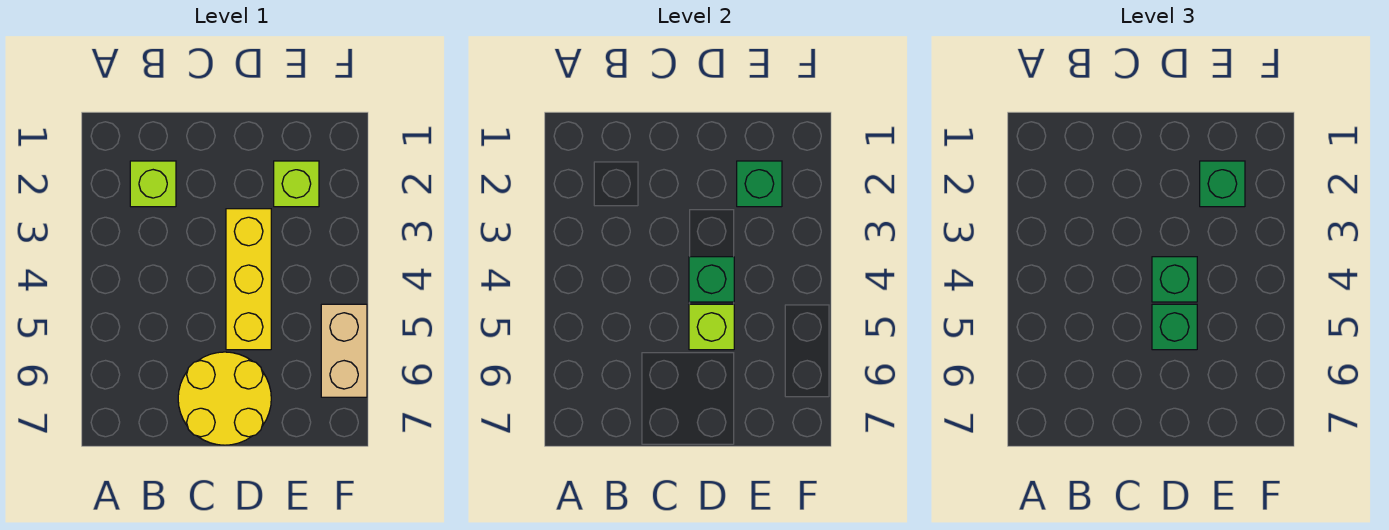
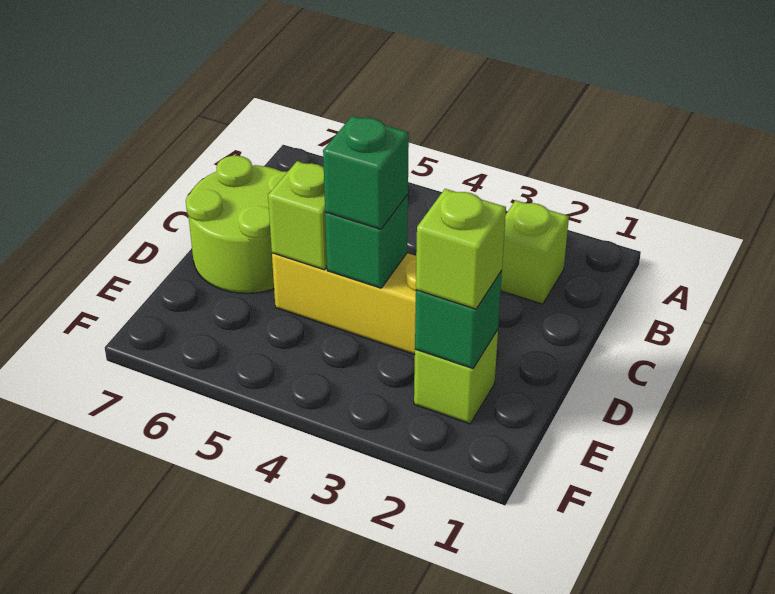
yellow round brick C6:D7 level 1 -> lime round brick C6:D7 level 1
green brick D5 level 3 -> none
green brick E2 level 3 -> lime brick E2 level 3
tan brick F5:F6 level 1 -> none

